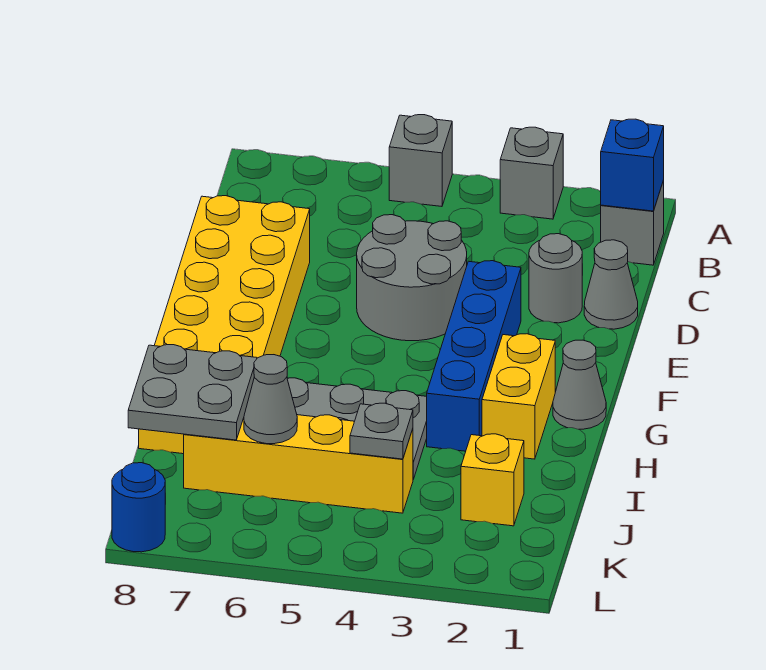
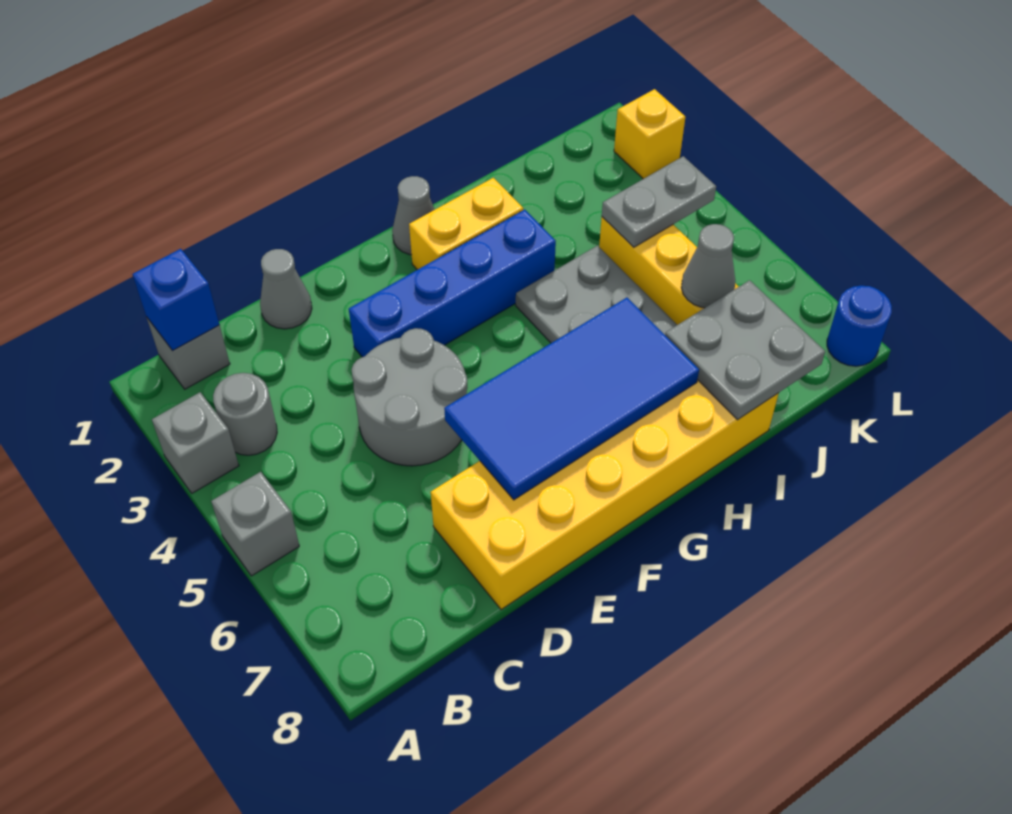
grey round brick D2 level 1 -> grey round brick B3 level 1
none -> blue tile E6:H7 level 2
yellow brick J2 level 1 -> yellow brick L2 level 1
grey plate J4 level 2 -> grey plate J4:K4 level 2

